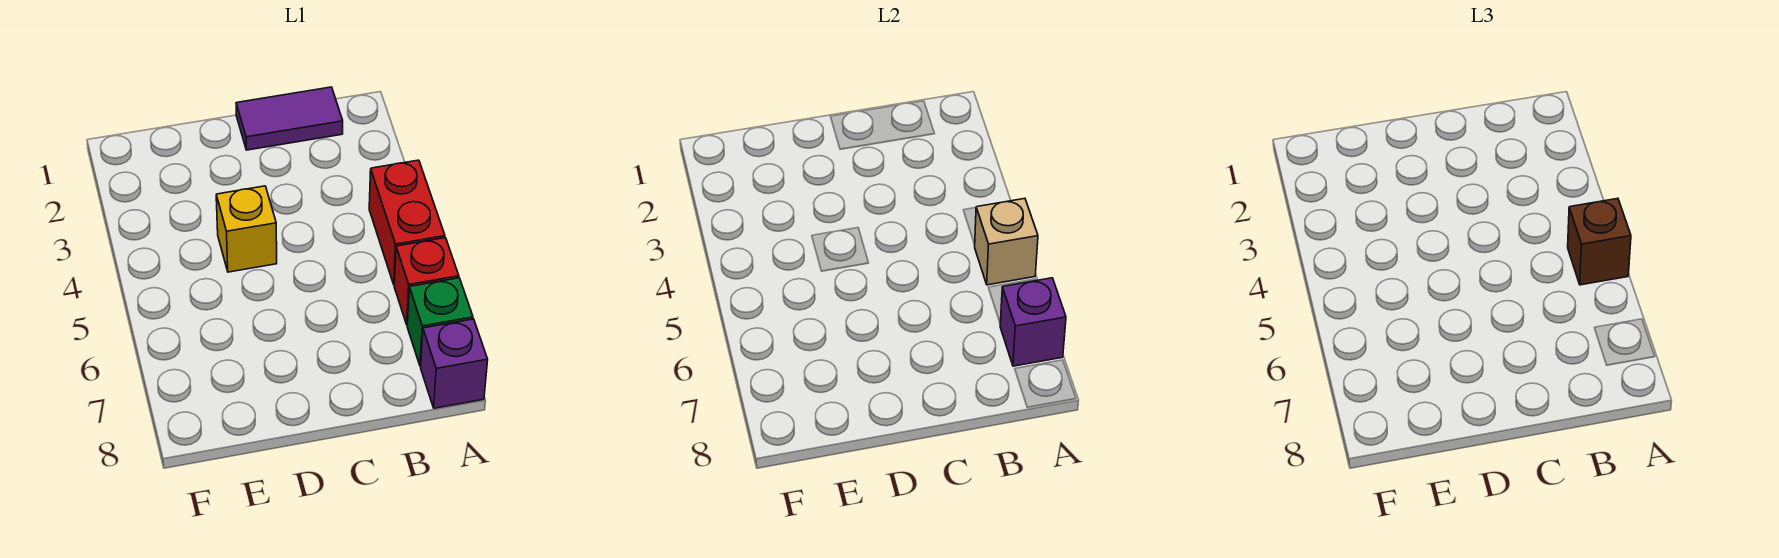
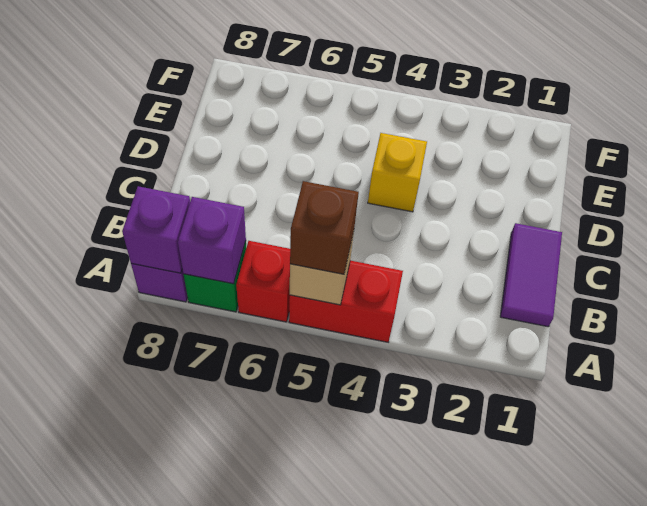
none -> purple brick A8 level 2

